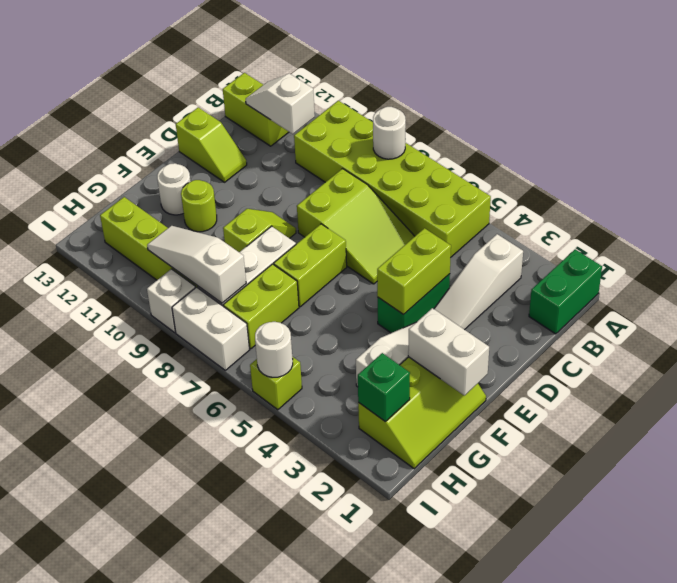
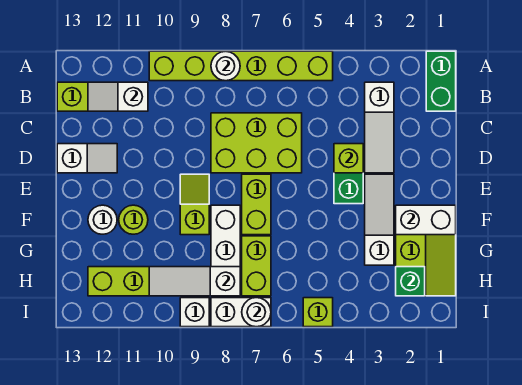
lime brick A5:B10 level 1 -> lime brick A5:A10 level 1
lime slope C6:D8 level 1 top 8 -> lime brick C6:D8 level 1
lime brick D4:E4 level 2 -> lime brick D4 level 2
lime slope D12:D13 level 1 top 13 -> white slope D12:D13 level 1 top 13
white round brick I5 level 2 -> white round brick I7 level 2

